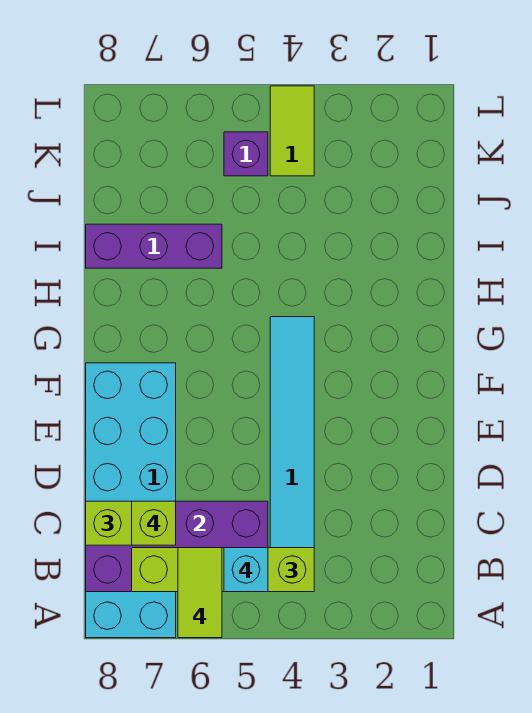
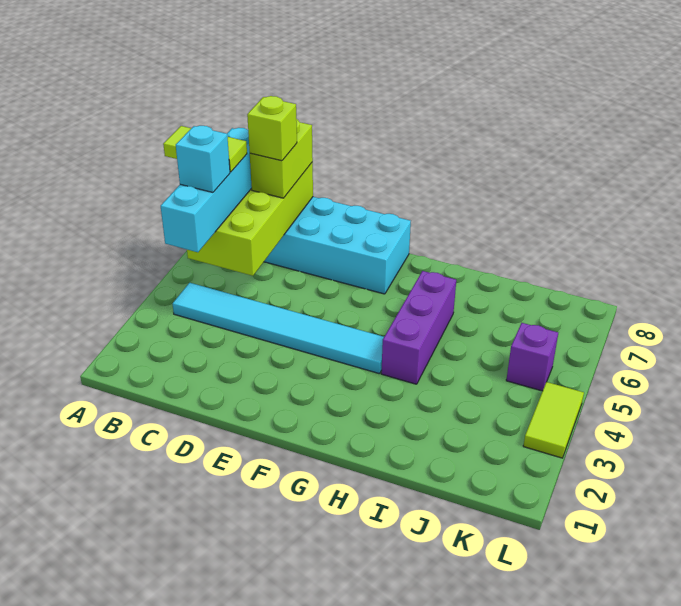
lime brick B4:B7 level 3 -> cyan brick B4:B7 level 3
purple brick B5:C8 level 2 -> lime brick B5:C8 level 2
purple brick I6:I8 level 1 -> purple brick H4:H6 level 1
lime tile K4:L4 level 1 -> lime tile L3:L4 level 1

